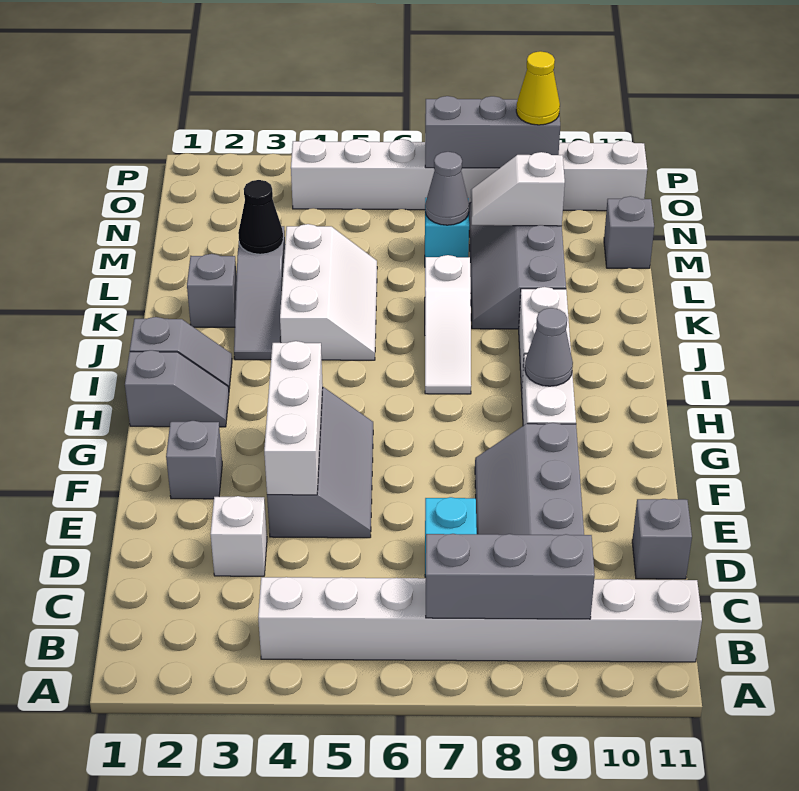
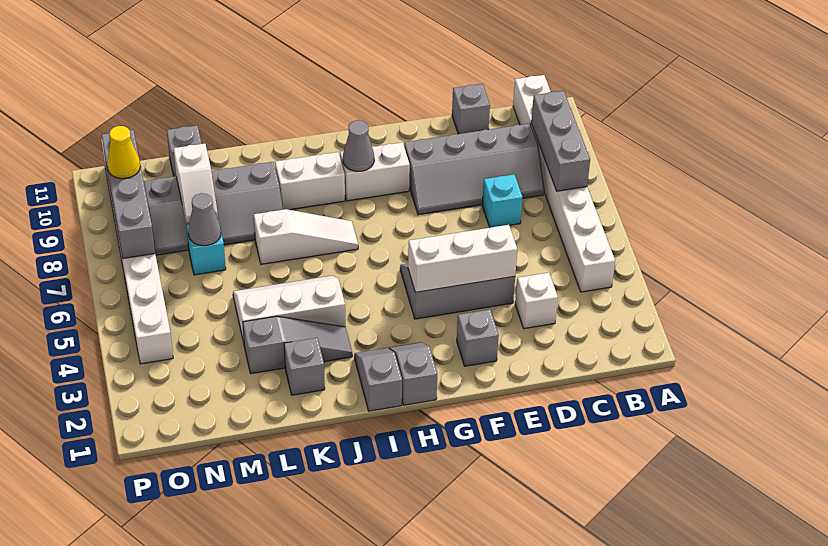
black cone L3 level 2 -> none
grey brick O7:O9 level 2 -> grey brick O7:O10 level 2

